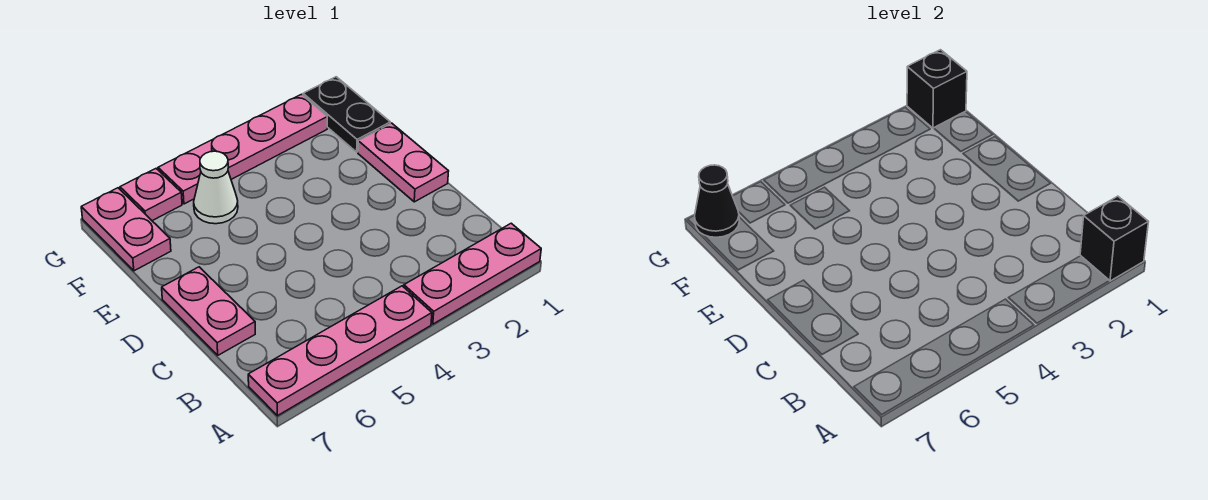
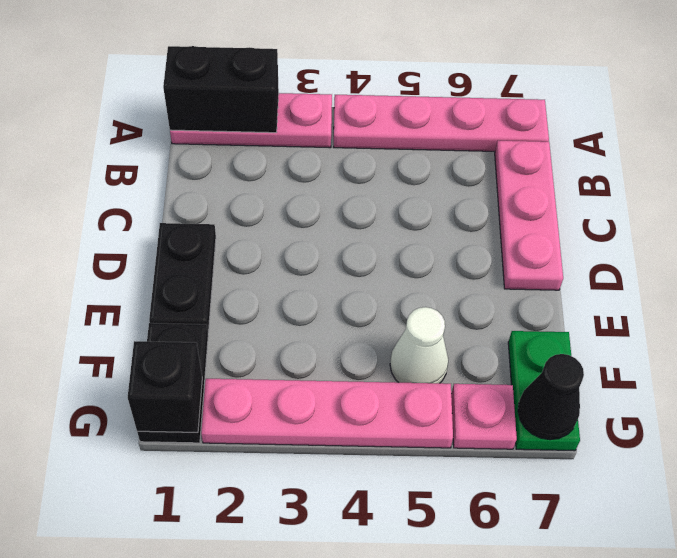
black brick A1 level 2 -> black brick A1:A2 level 2
pink plate C7:D7 level 1 -> pink plate B7:D7 level 1
pink plate D1:E1 level 1 -> black plate D1:E1 level 1
pink plate F7:G7 level 1 -> green plate F7:G7 level 1

